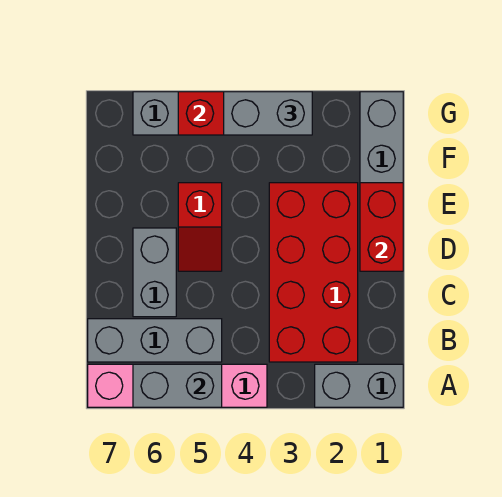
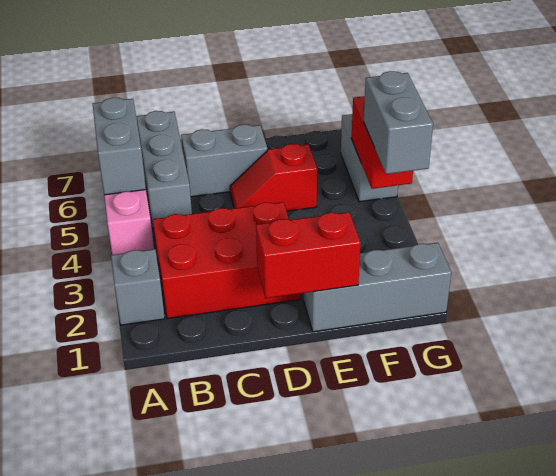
grey brick A1:A2 level 1 -> grey brick A2 level 1
red brick B2:E3 level 1 -> red brick B2:D3 level 1

